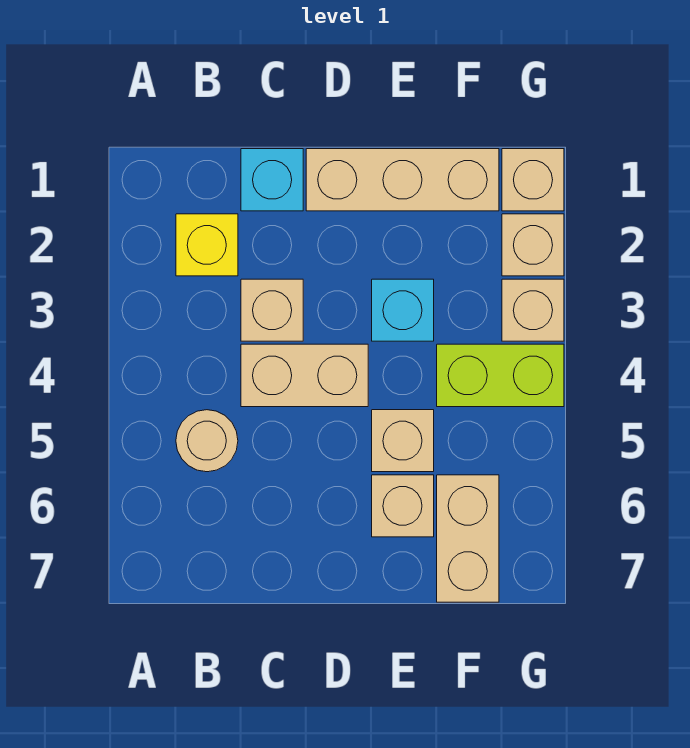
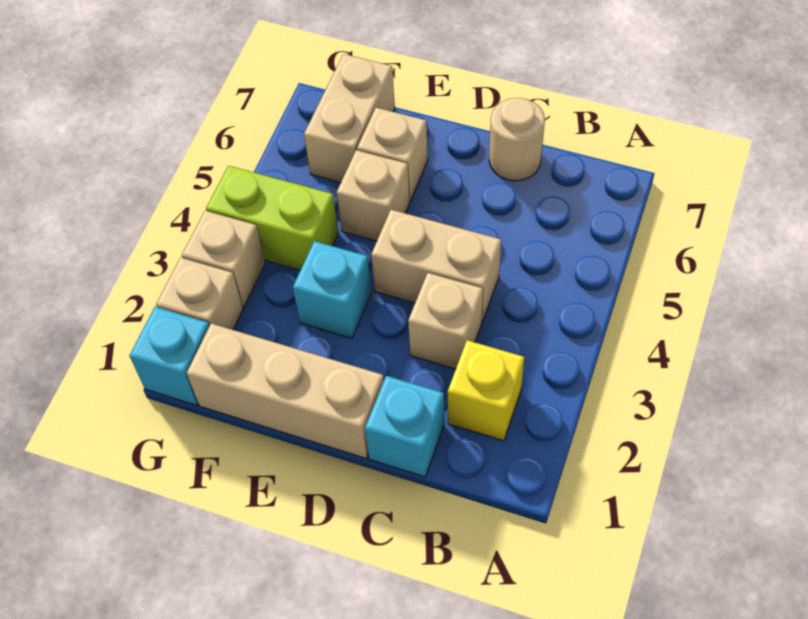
tan round brick B5 level 1 -> tan round brick C7 level 1
tan brick G1 level 1 -> cyan brick G1 level 1

